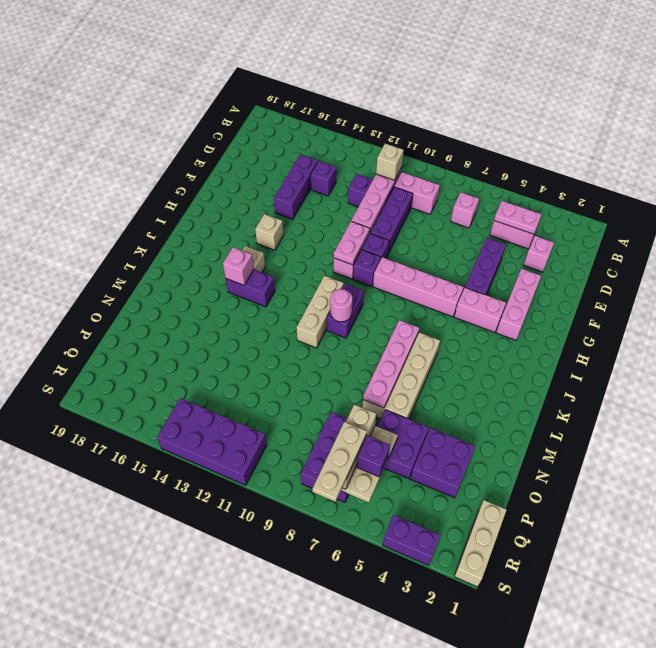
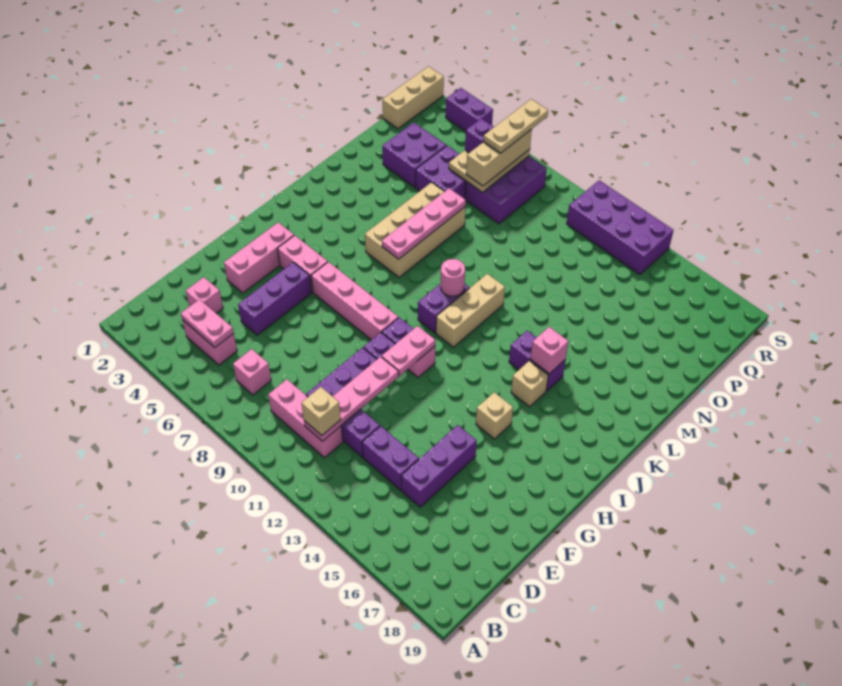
purple brick D14 level 1 -> purple brick D13:D14 level 1

